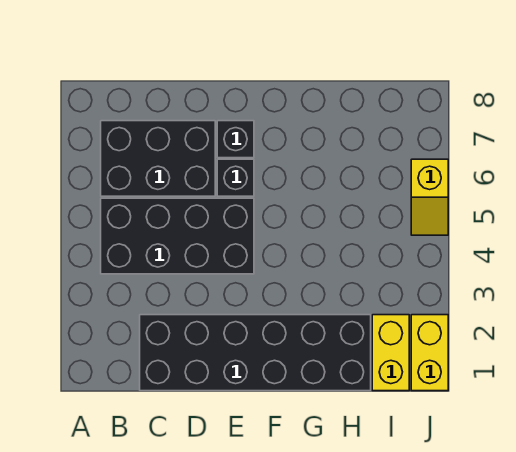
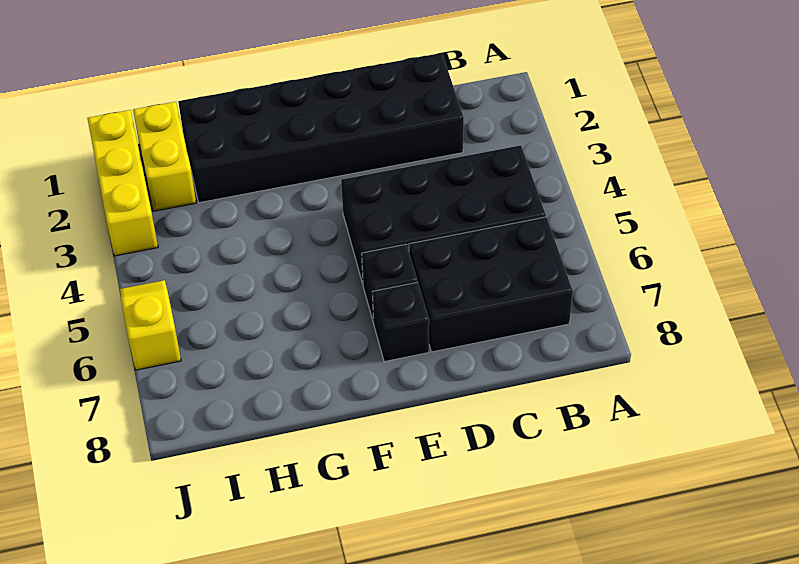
yellow brick J1:J2 level 1 -> yellow brick J1:J3 level 1

